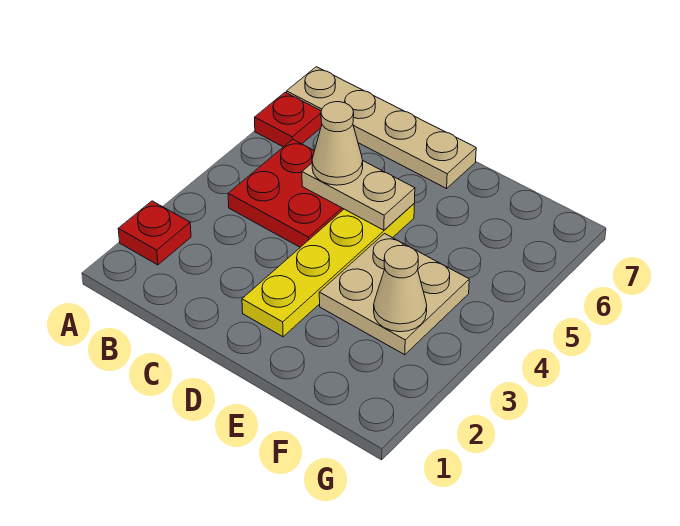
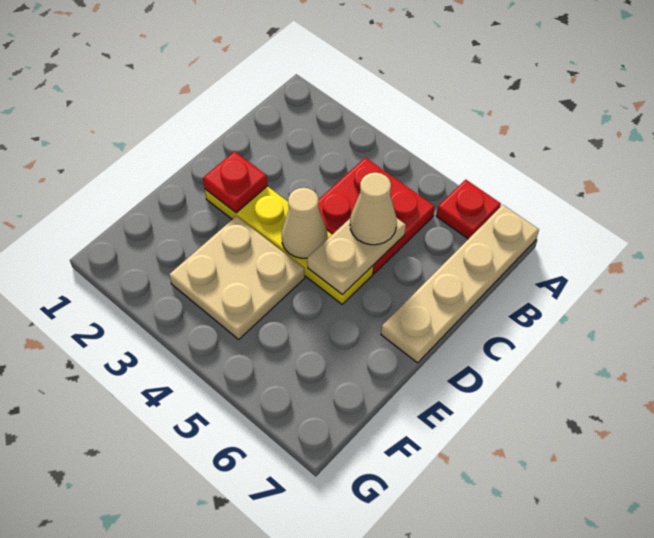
red plate A2 level 1 -> red plate D2 level 2
tan cone F3 level 2 -> tan cone D4 level 2

